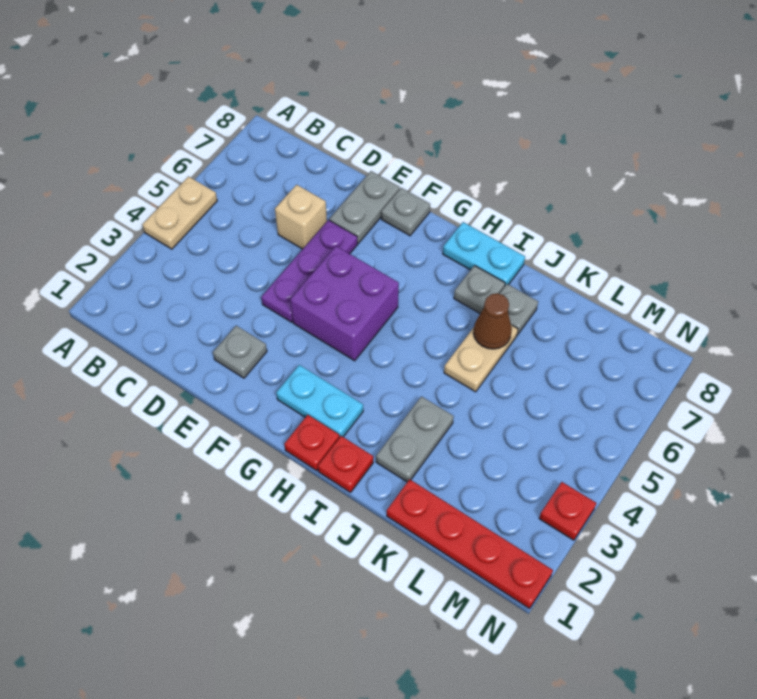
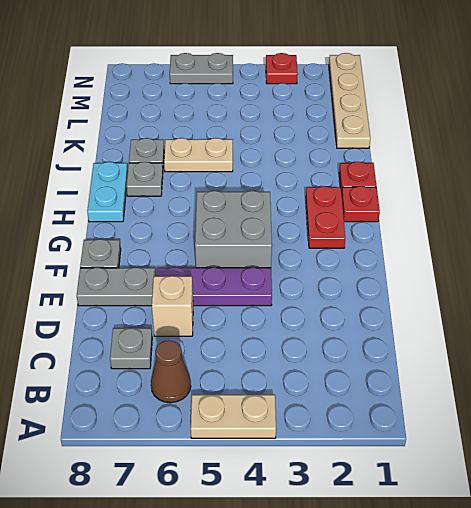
grey plate E2 level 1 -> grey plate C7 level 1
purple brick F4:G5 level 1 -> grey brick F4:G5 level 1
cyan plate G2:H2 level 1 -> red plate G2:H2 level 1
grey plate J2:J3 level 1 -> grey plate N5:N6 level 1
brown cone J6 level 2 -> brown cone B6 level 1
red plate K1:N1 level 1 -> tan plate K1:N1 level 1

